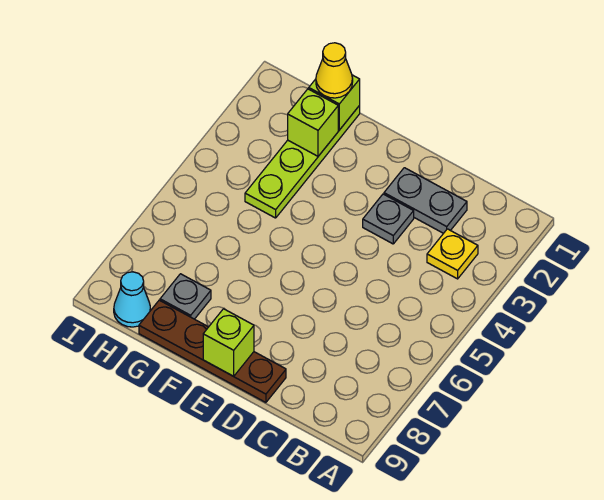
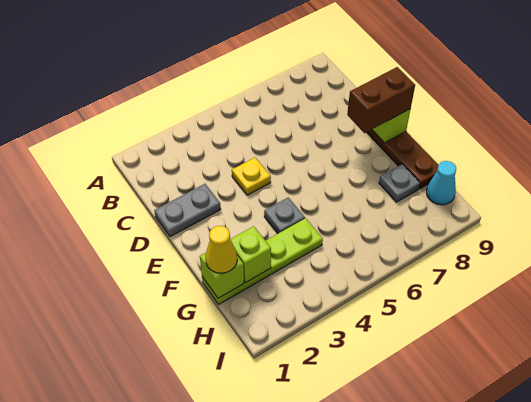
yellow plate B3 level 1 -> yellow plate D4 level 1
grey plate C2:D2 level 1 -> grey plate D1:D2 level 1
grey plate D3 level 1 -> grey plate F4 level 1
none -> brown brick E8:E9 level 3

